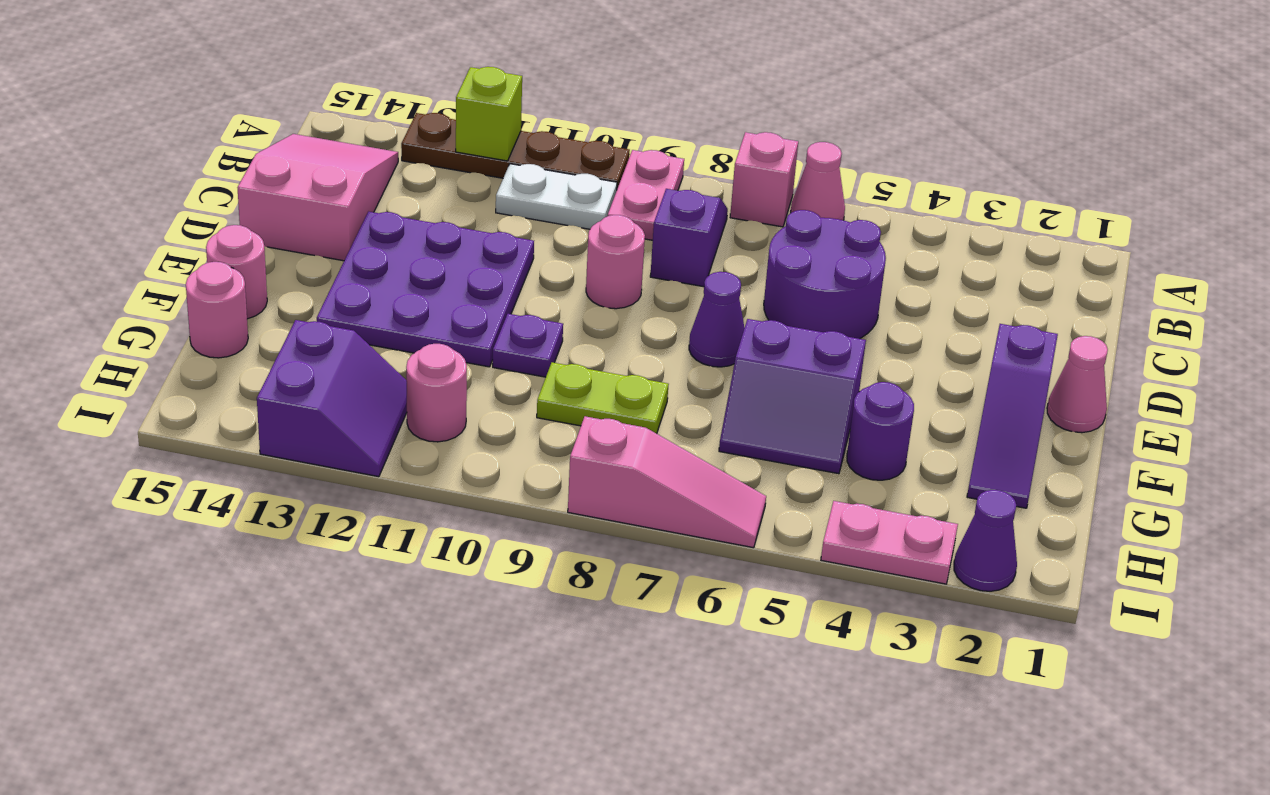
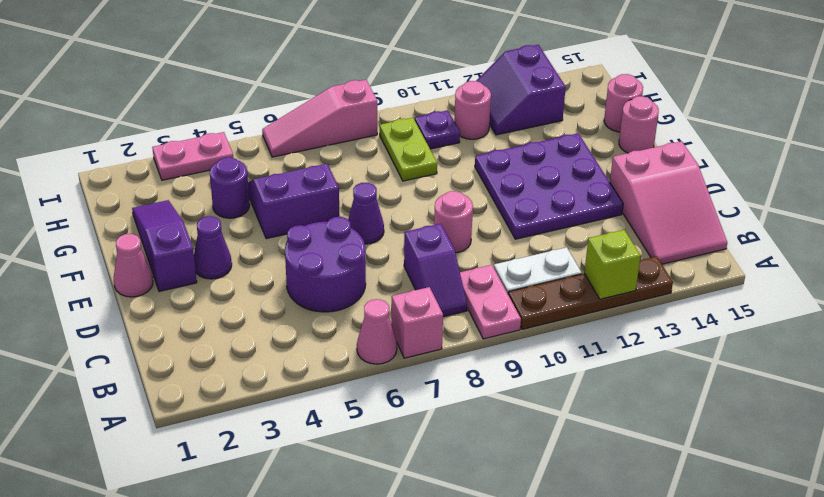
purple plate F10 level 1 -> purple plate H10 level 1
lime plate G8:G9 level 1 -> lime plate G9:H9 level 1
purple cone I2 level 1 -> purple cone E3 level 1

